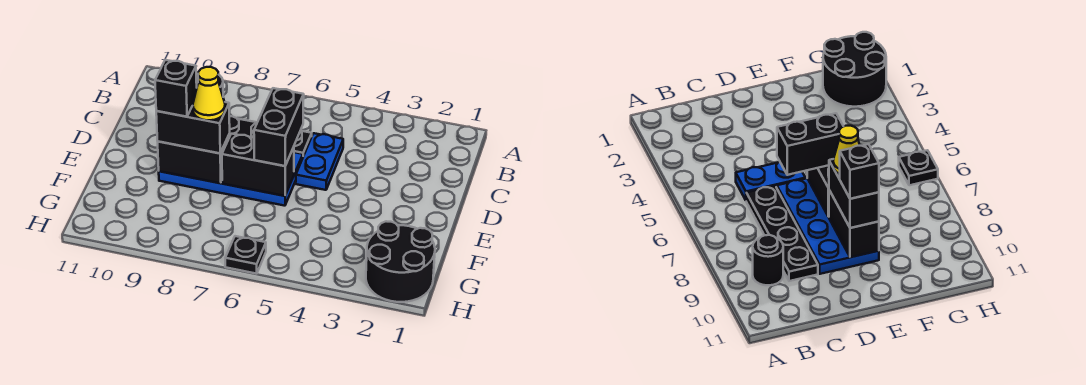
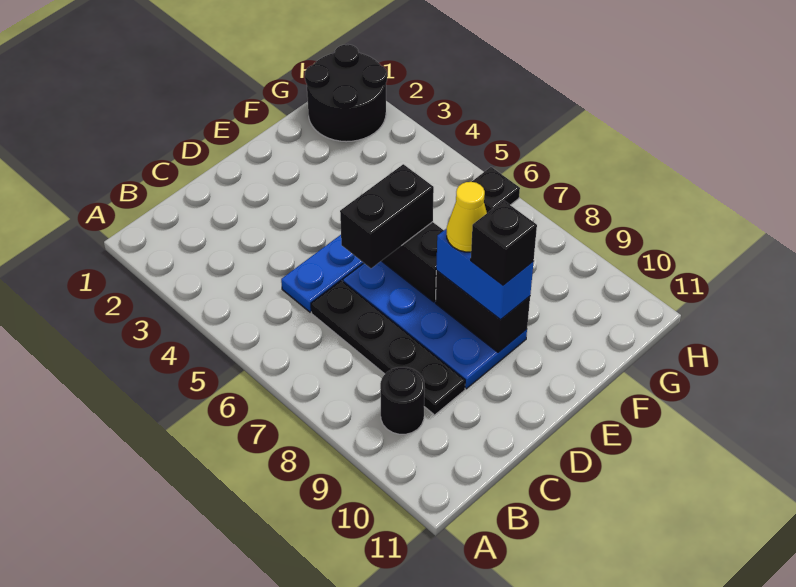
black brick E8:E9 level 3 -> blue brick E8:E9 level 3

